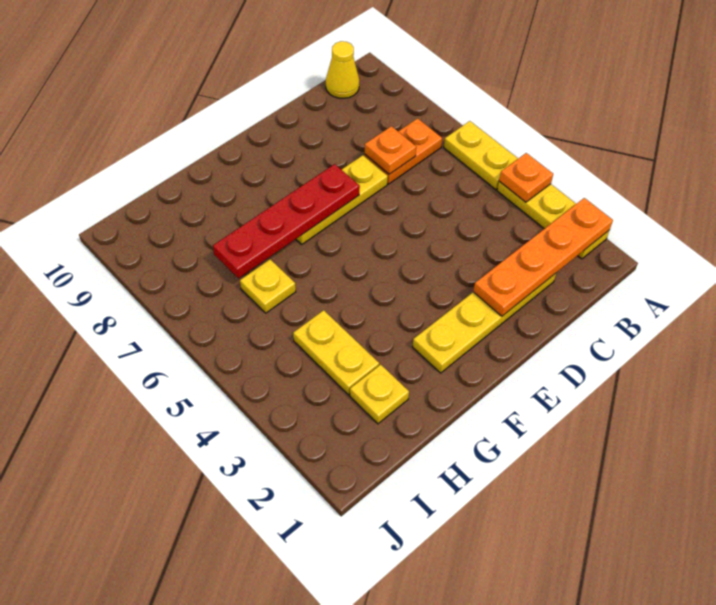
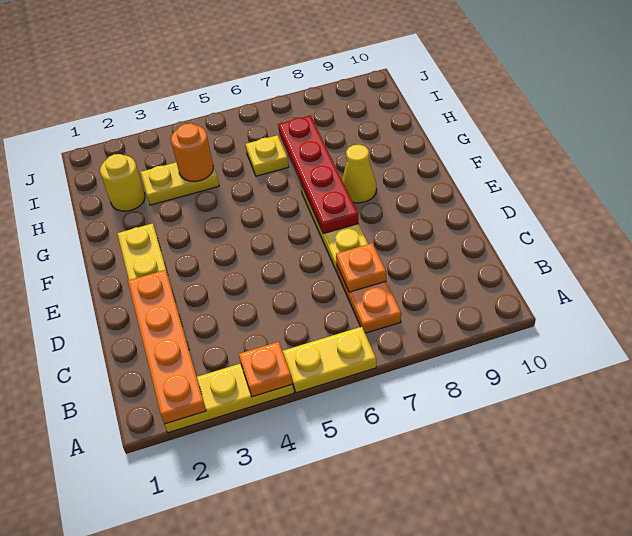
yellow cone B10 level 1 -> yellow cone F8 level 1
yellow plate H2 level 1 -> yellow round brick H2 level 1
none -> orange round brick H4 level 2

